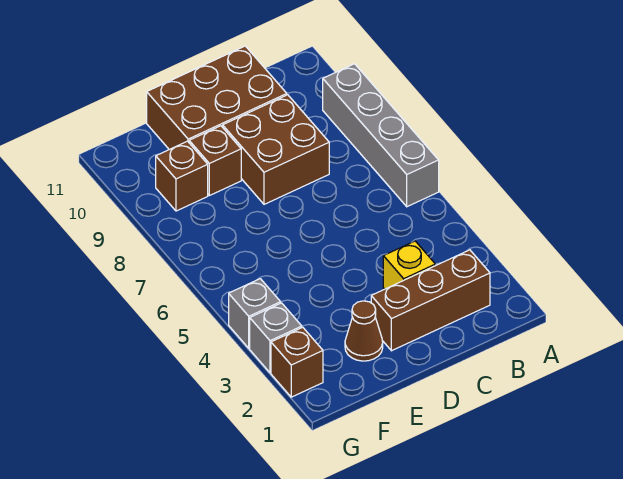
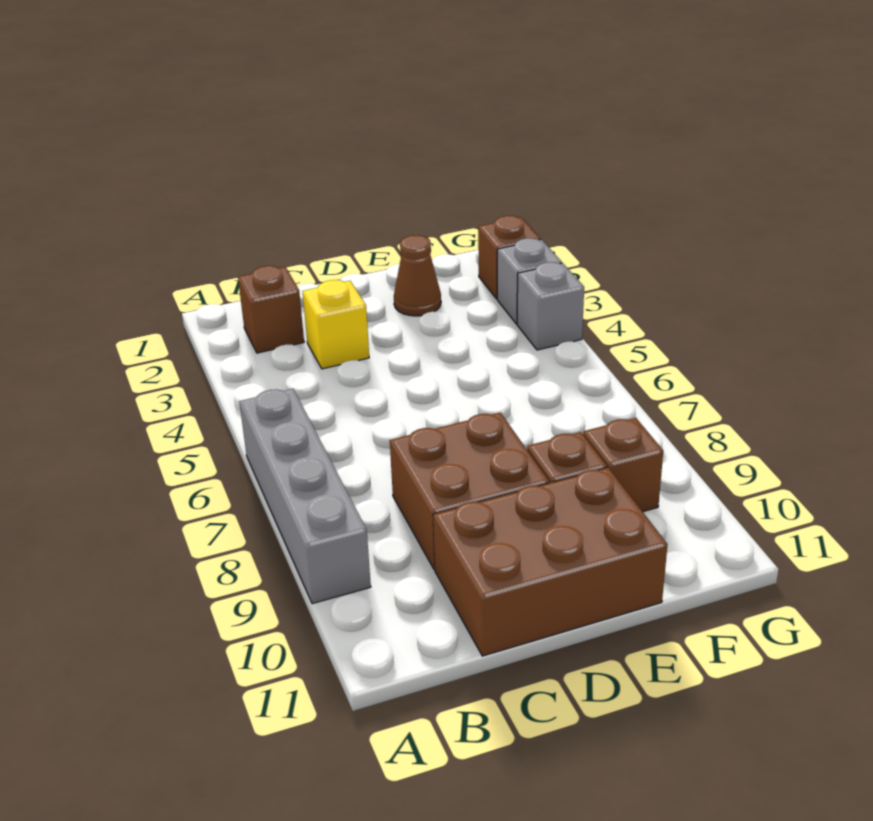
brown brick B2:D2 level 1 -> brown brick B2 level 1

